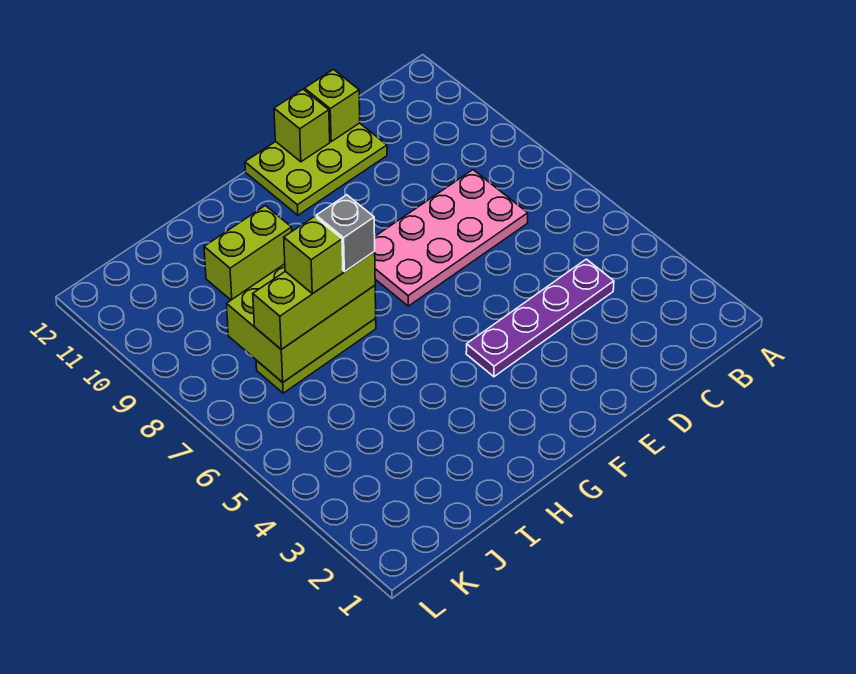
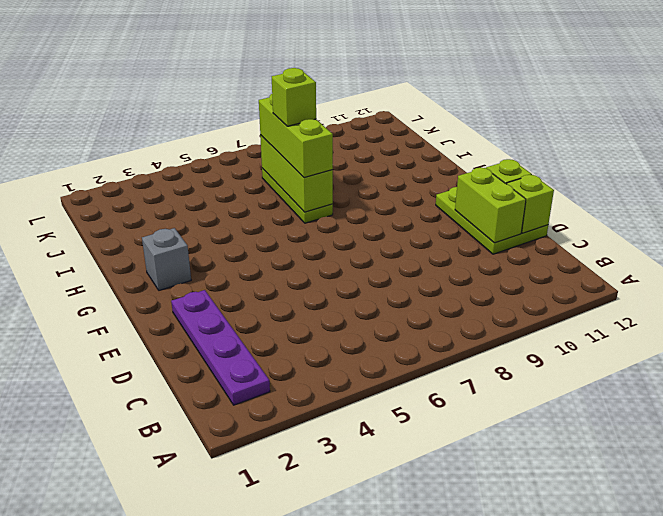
purple plate C4:F4 level 1 -> purple plate B2:E2 level 1
pink plate C7:F8 level 1 -> none
lime brick H7:J8 level 2 -> lime brick H7:J7 level 2
grey brick H7 level 4 -> grey brick G2 level 1
lime brick H10:I10 level 1 -> lime brick D11:E11 level 2

